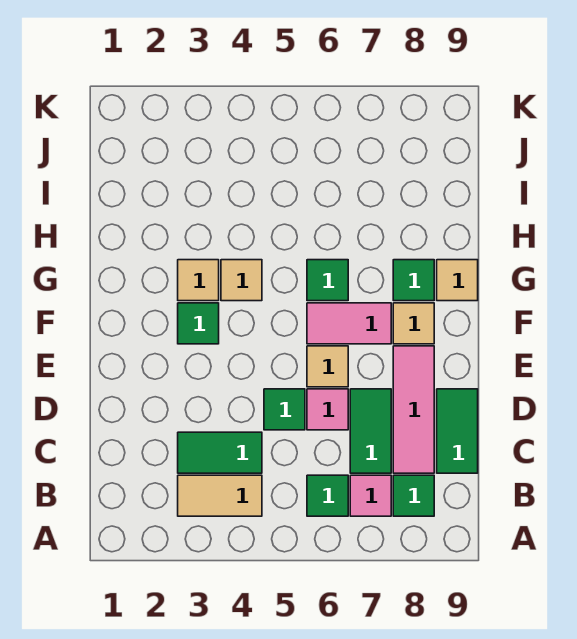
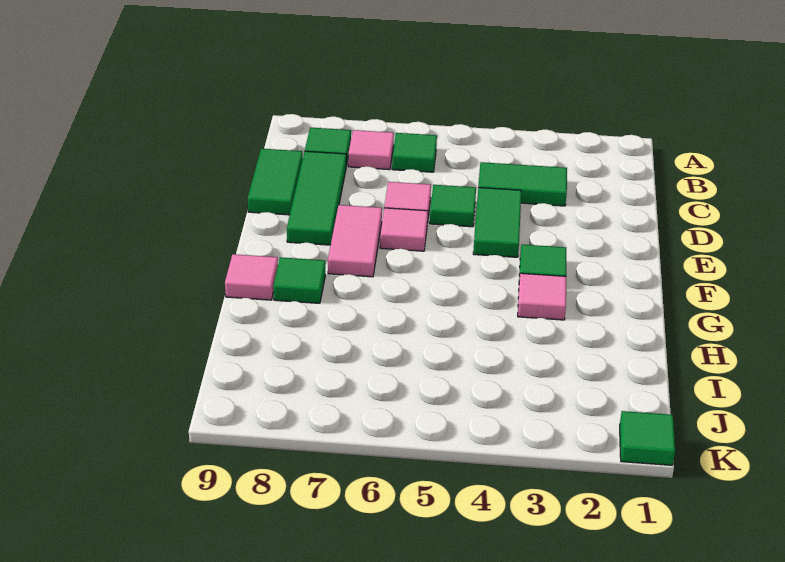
tan tile B3:B4 level 1 -> none
green tile C7:D7 level 1 -> green tile D4:E4 level 1
pink tile C8:E8 level 1 -> green tile C8:E8 level 1
tan tile E6 level 1 -> pink tile E6 level 1
pink tile F6:F7 level 1 -> pink tile E7:F7 level 1
tan tile F8 level 1 -> none
tan tile G3 level 1 -> pink tile G3 level 1
tan tile G4 level 1 -> none
green tile G6 level 1 -> green tile K1 level 1
tan tile G9 level 1 -> pink tile G9 level 1

